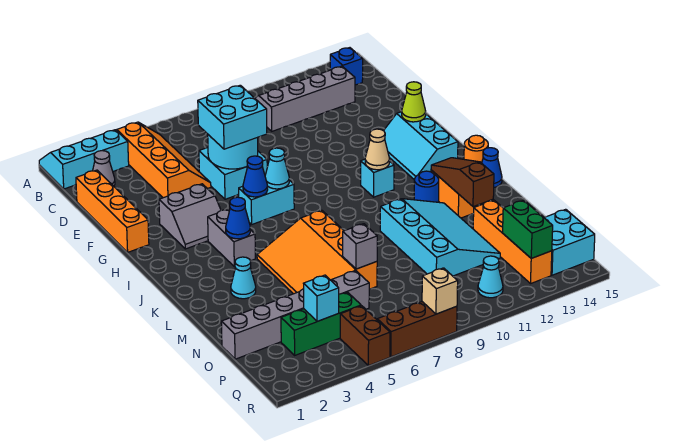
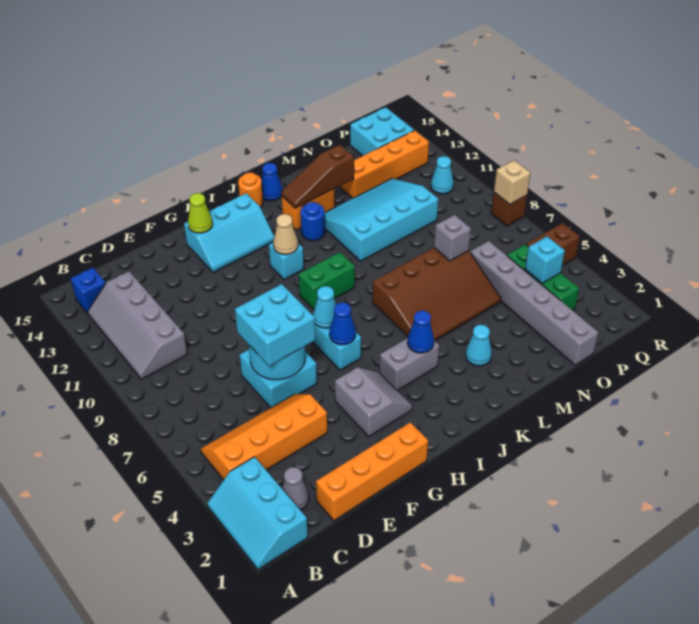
orange slope K5:N7 level 1 top 7 -> brown slope K5:N7 level 1 top 7
green brick P13:Q13 level 2 -> green brick I9:J9 level 1
brown brick R6:R8 level 1 -> brown brick R8 level 1

